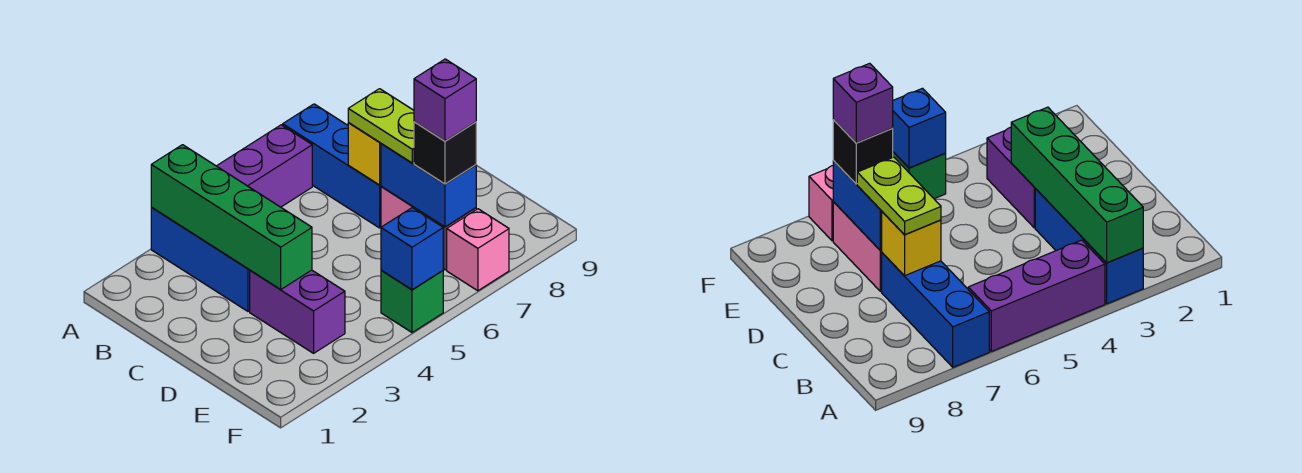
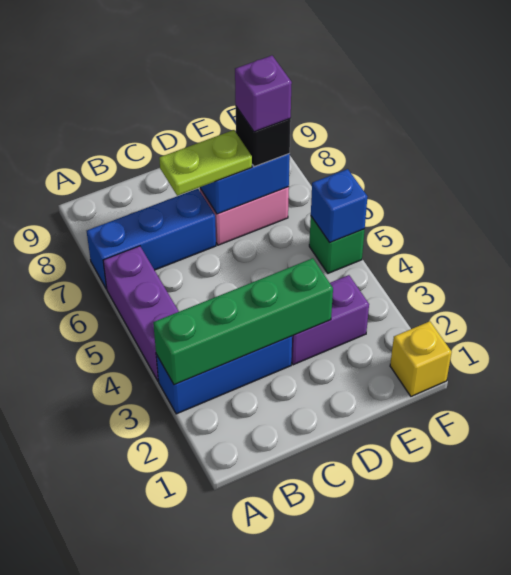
yellow brick C7 level 2 -> yellow brick F1 level 1
pink brick F7 level 1 -> none

